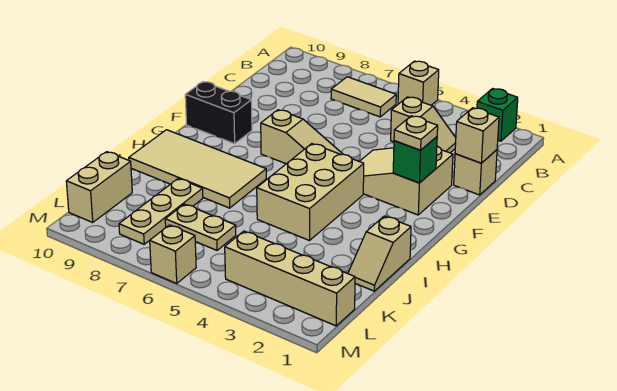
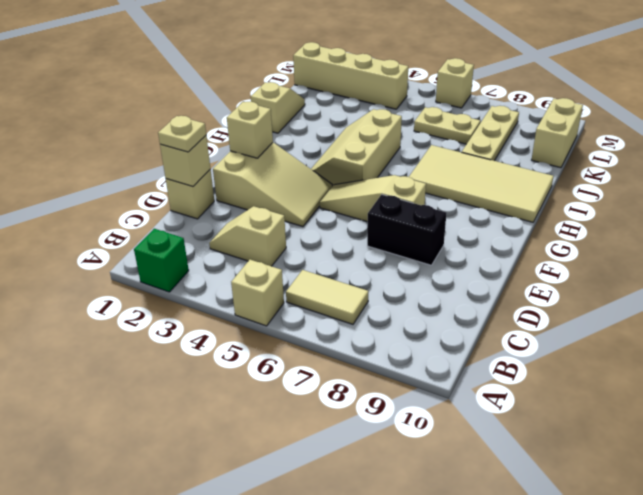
green brick F2 level 2 -> tan brick F2 level 2
tan plate F2 level 3 -> tan plate D1 level 3
black brick F9:F10 level 1 -> black brick E7:E8 level 1
tan brick G4:I5 level 1 -> tan slope G4:I5 level 1 top 5

